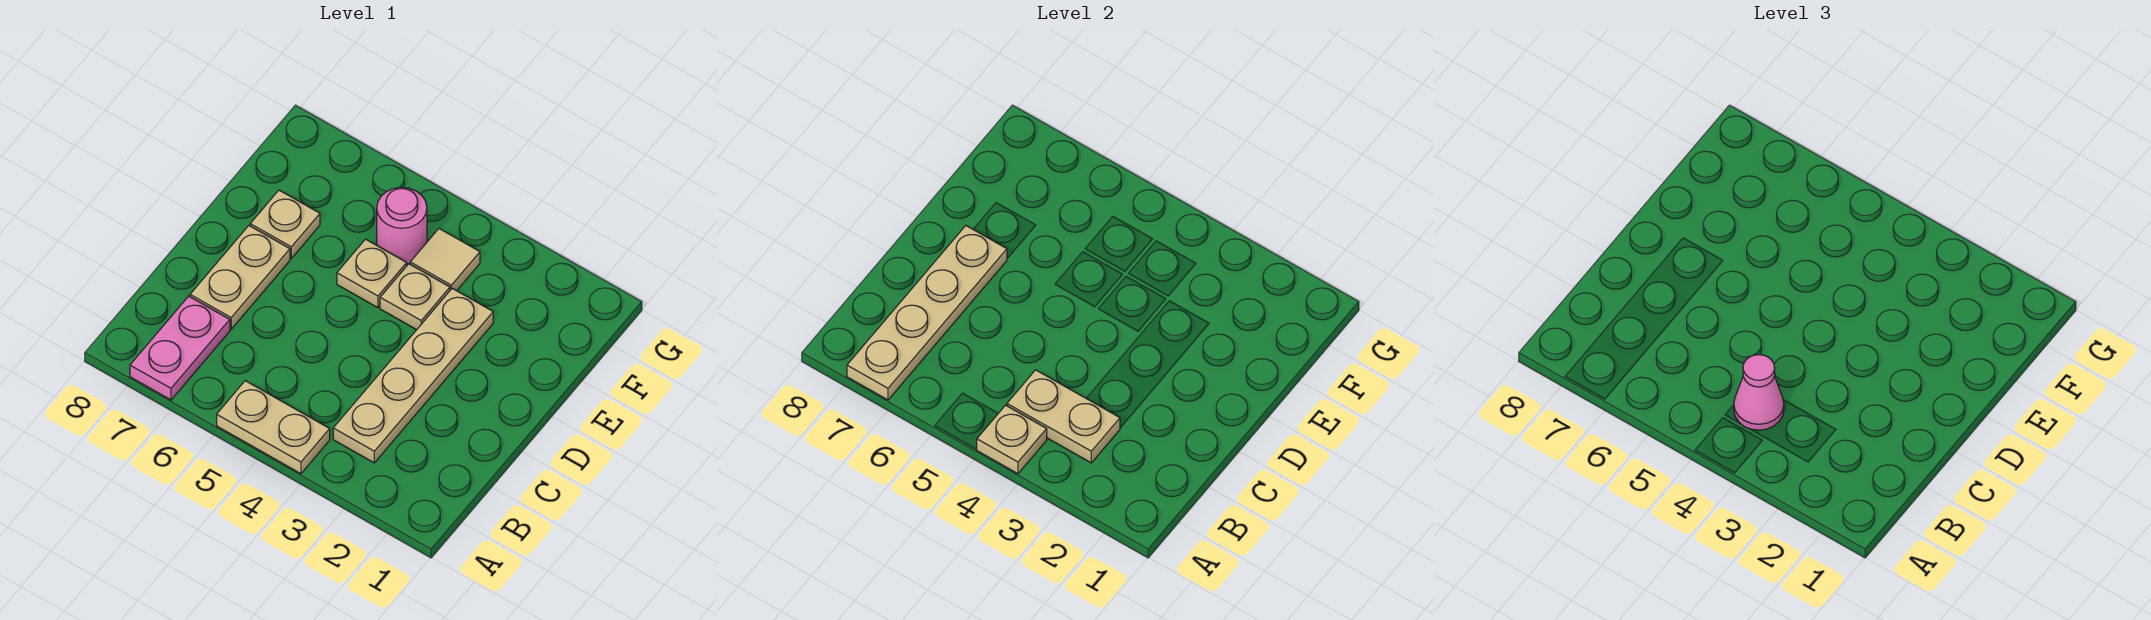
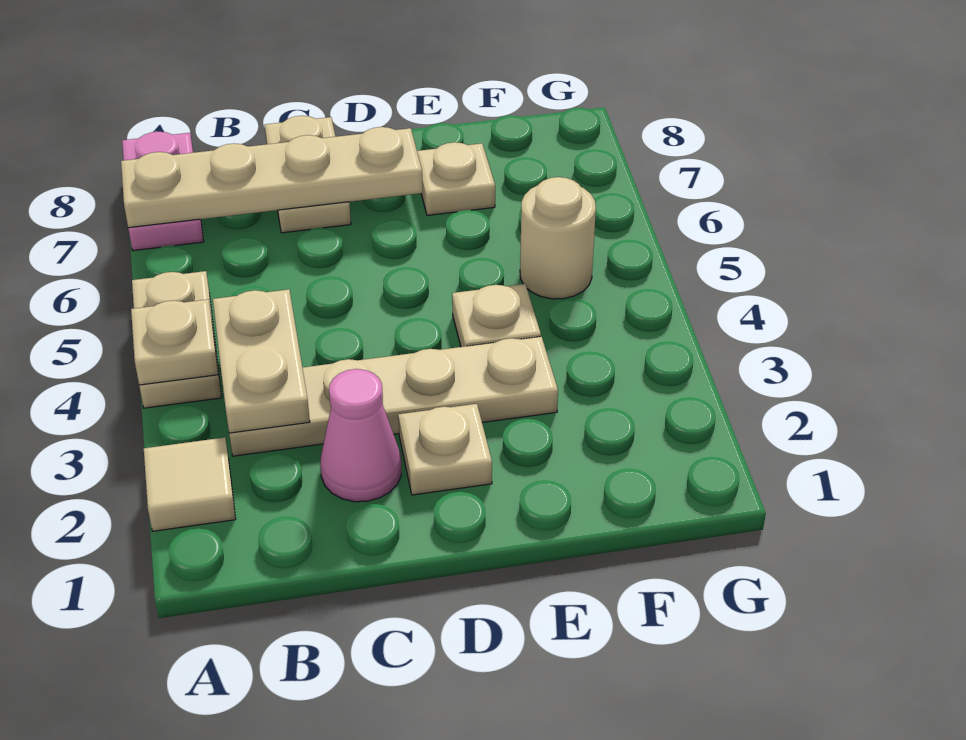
pink plate A7:B7 level 1 -> pink plate A7:A8 level 1
pink cone B4 level 3 -> pink cone C2 level 1
tan plate C7:D7 level 1 -> tan plate C7:C8 level 1
tan plate E5 level 1 -> tan plate D2 level 1
tan tile F4 level 1 -> tan tile A2 level 1
pink round brick F5 level 1 -> tan round brick F5 level 1

